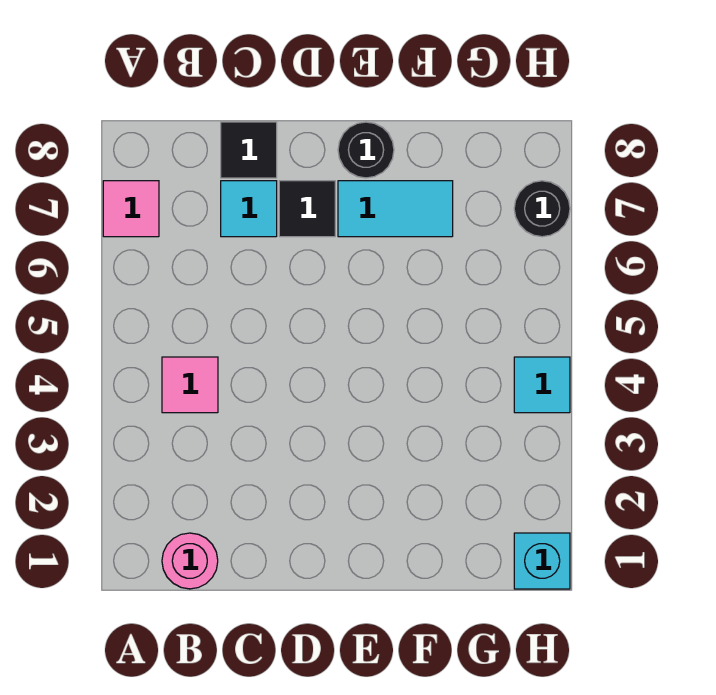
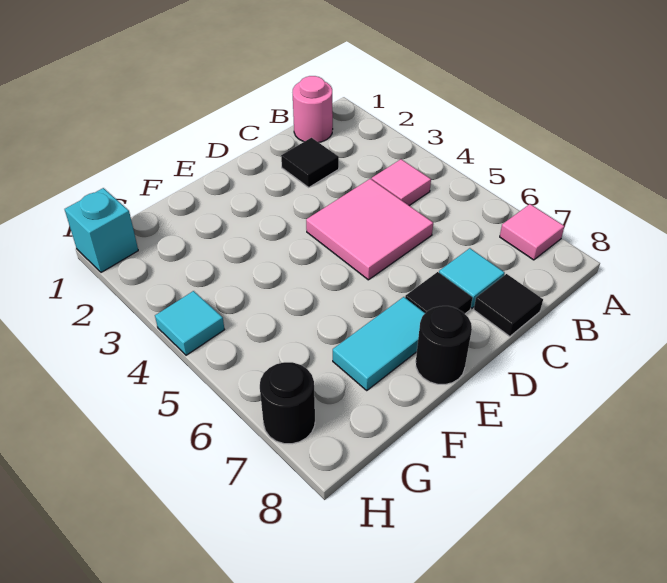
none -> black tile C2 level 1
none -> pink tile C4:D5 level 1

